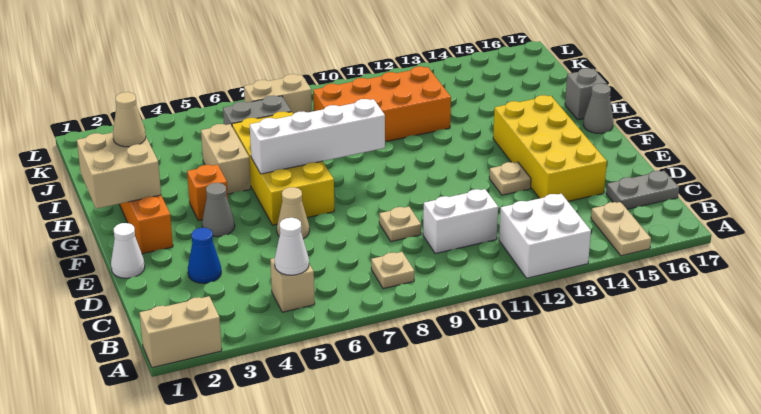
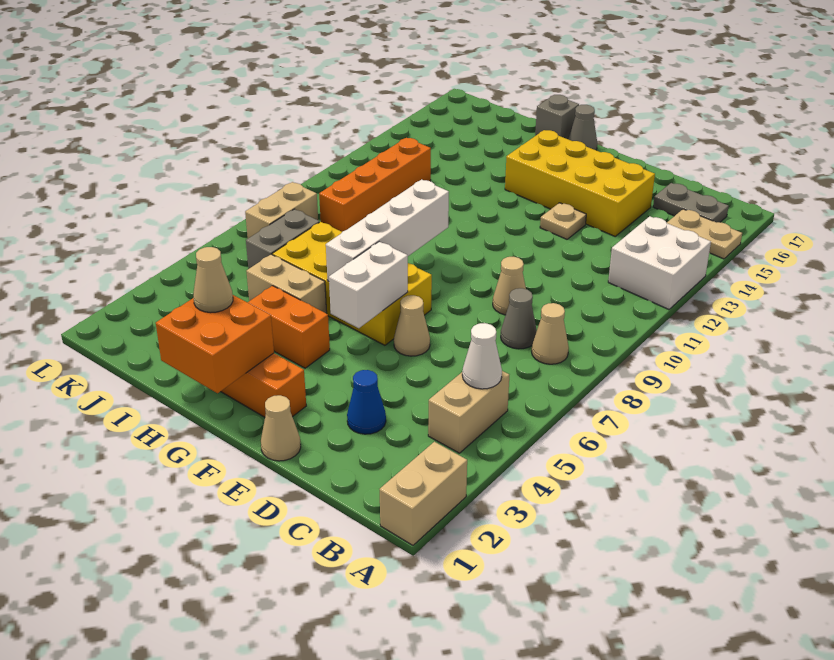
tan brick B5 level 1 -> tan brick B4:B5 level 1
tan plate B8 level 1 -> tan cone B8 level 1
white brick C10:C11 level 1 -> white brick F5:F6 level 2
grey plate C16:C17 level 1 -> grey plate B16:C16 level 1
tan plate D9 level 1 -> tan cone D9 level 1
white cone E1 level 1 -> tan cone E1 level 1
grey cone F4 level 1 -> grey cone C8 level 1
tan brick G1:H2 level 2 -> orange brick G1:H2 level 2
orange brick G4 level 1 -> orange brick G4:H4 level 1
orange brick I9:J12 level 1 -> orange brick J9:J12 level 1

